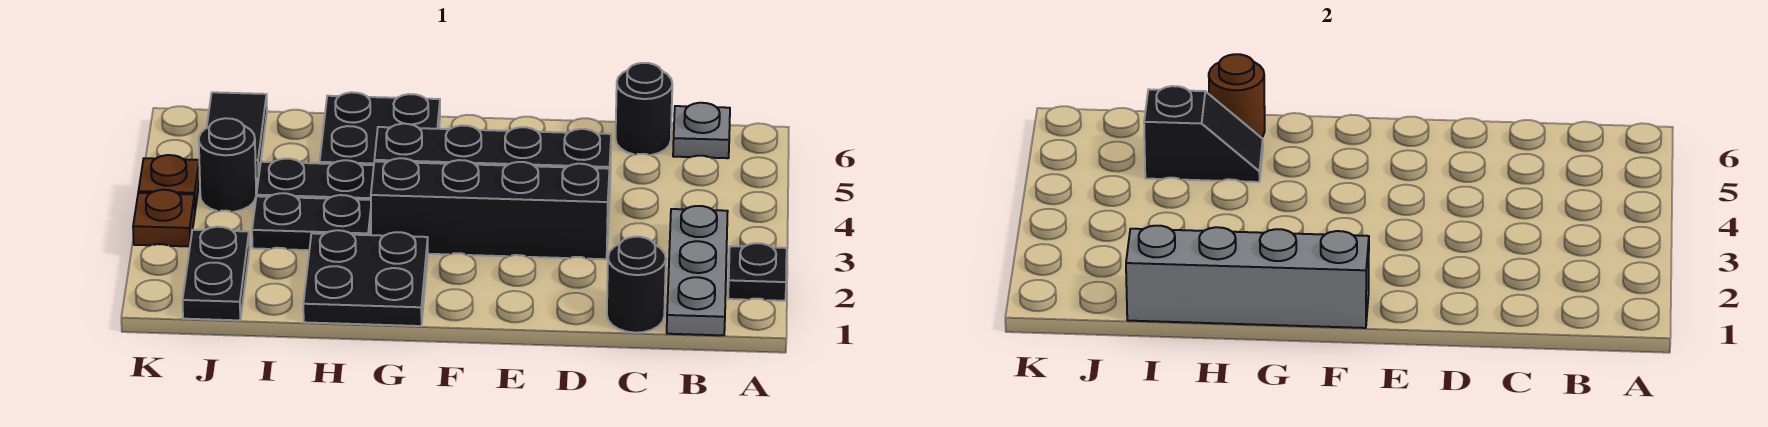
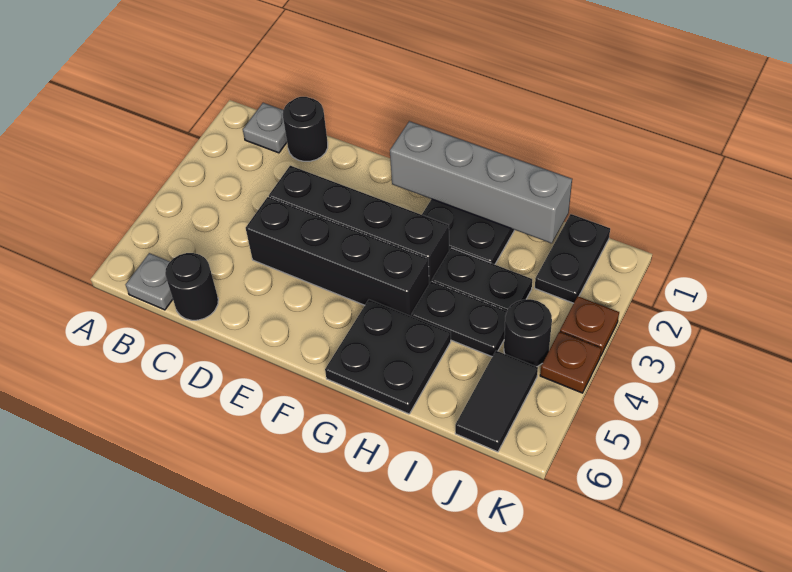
black plate A2 level 1 -> none
grey plate B1:B3 level 1 -> grey plate B1 level 1
black slope H5:I5 level 2 top I -> none
brown round brick H6 level 2 -> none

